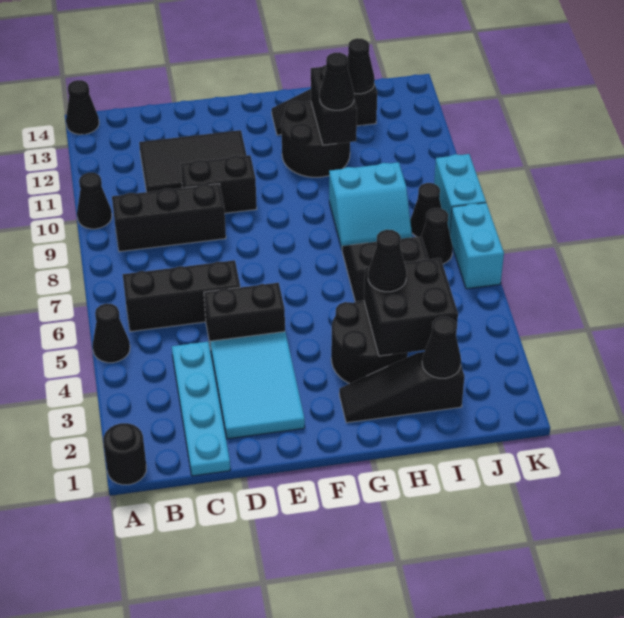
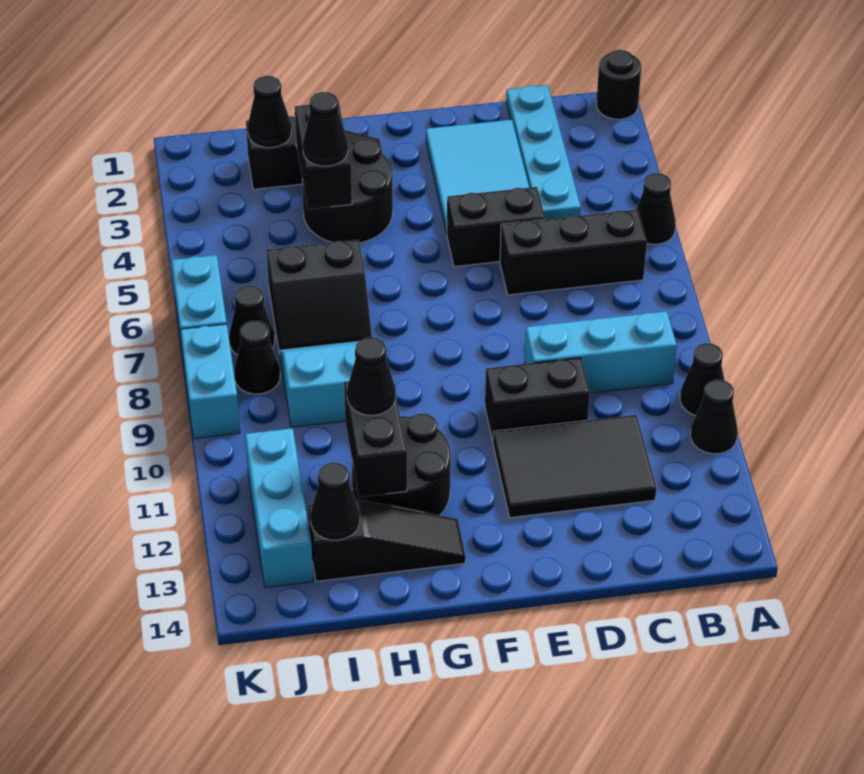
black cone A14 level 1 -> black cone A11 level 1
black brick B9:D9 level 1 -> cyan brick B9:D9 level 1
black brick H3:I4 level 2 -> black brick H3:H4 level 2
none -> cyan brick J11:J13 level 1

